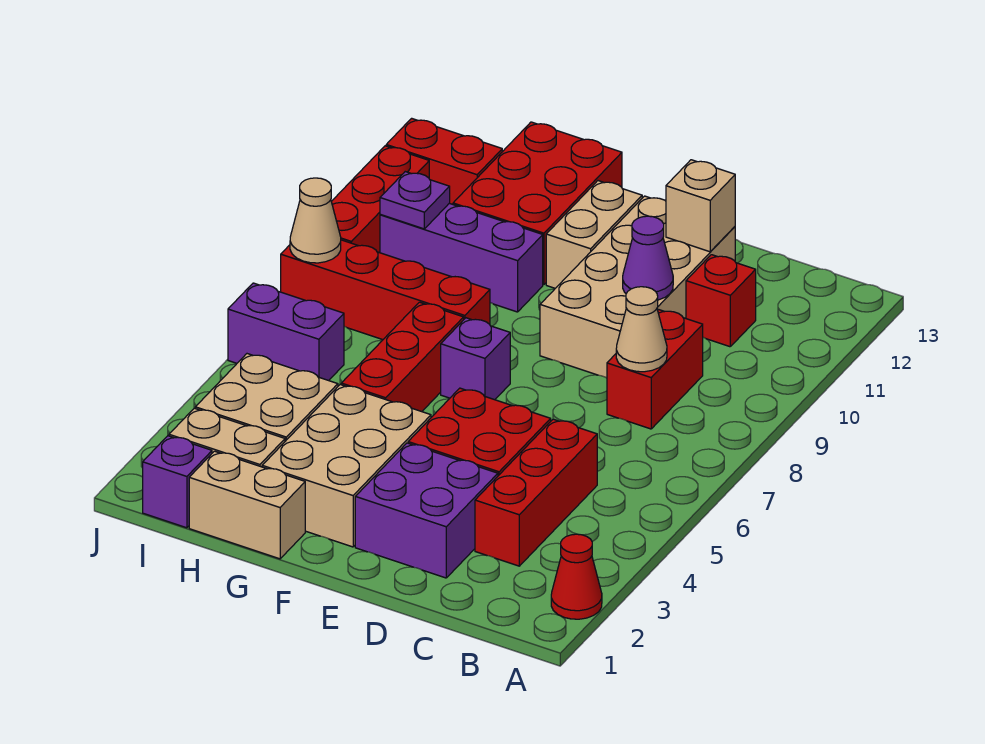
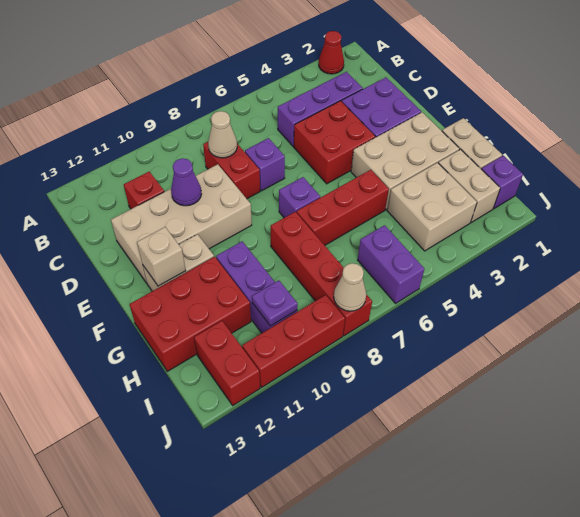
red brick C3:C5 level 1 -> purple brick C3:C5 level 1
red brick C8:C9 level 1 -> red brick C8:D8 level 1
none -> purple brick D7 level 1
tan brick D12 level 2 -> tan brick F12 level 2

